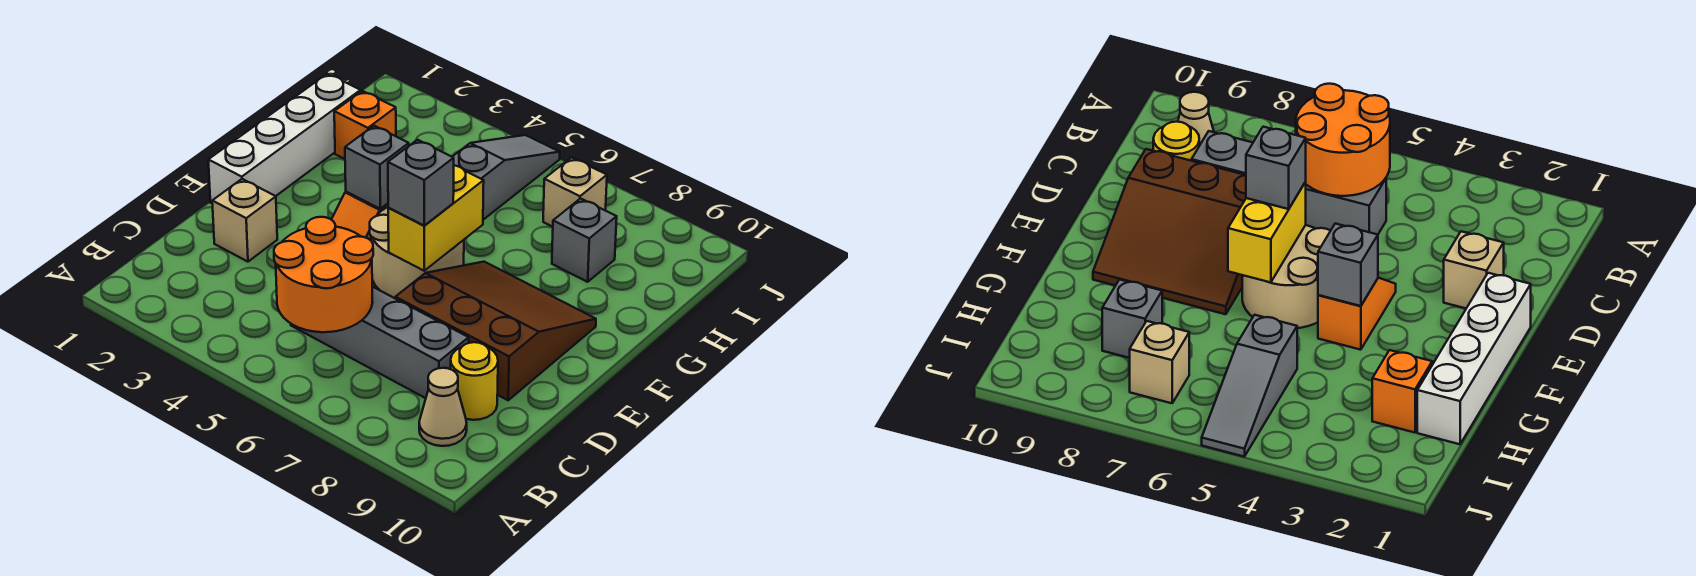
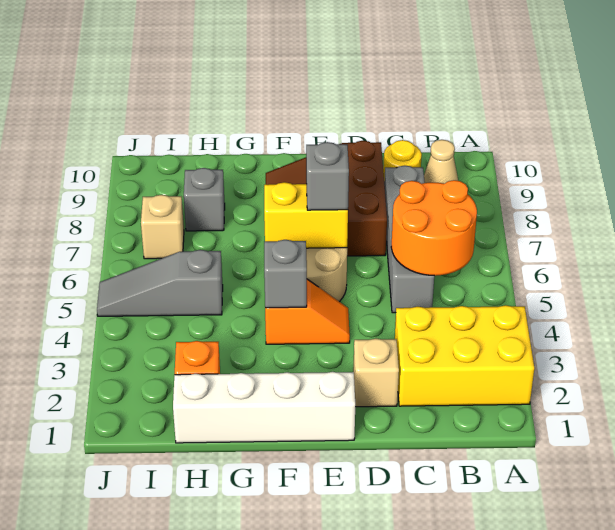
none -> yellow brick A2:C3 level 1

